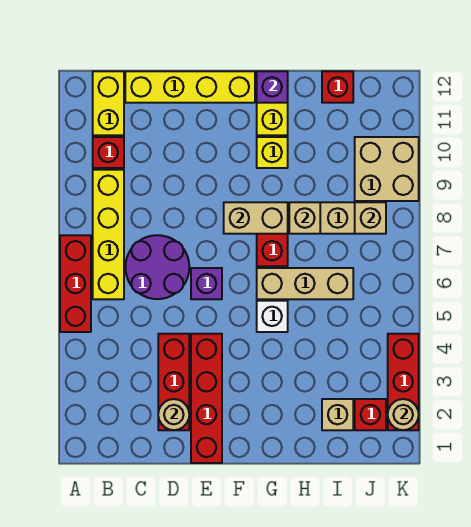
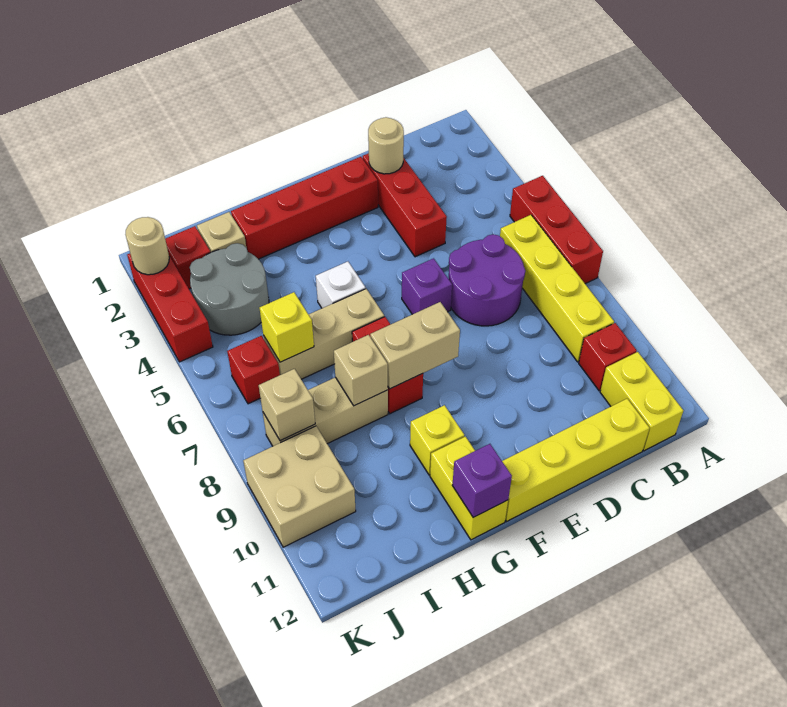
red brick E1:E4 level 1 -> red brick E2:H2 level 1
none -> grey round brick I3:J4 level 1
none -> yellow brick I6 level 2
red brick I12 level 1 -> red brick J6 level 1

